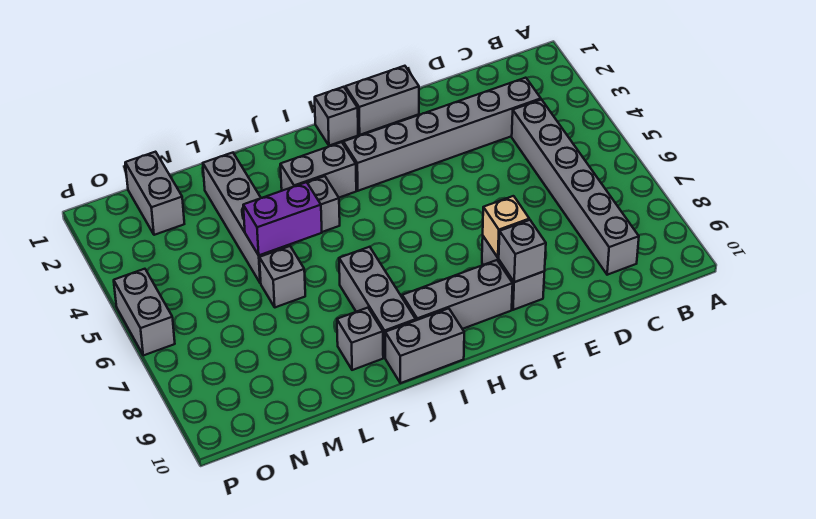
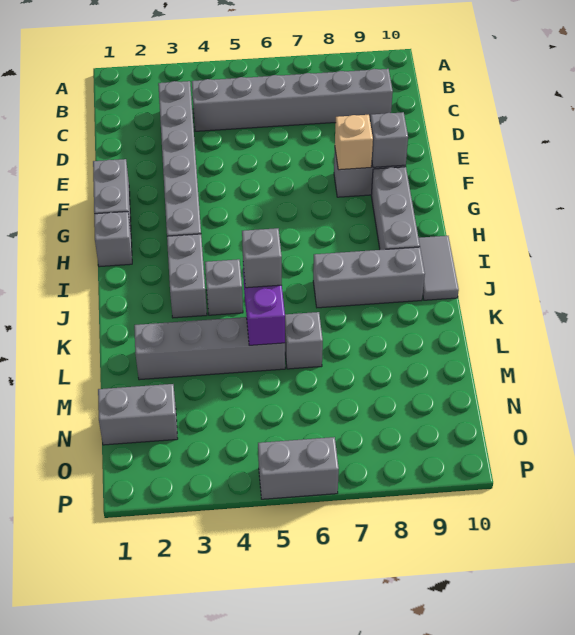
grey brick I10:J10 level 1 -> grey tile I10:J10 level 1
grey brick K9 level 1 -> grey brick K5 level 3

